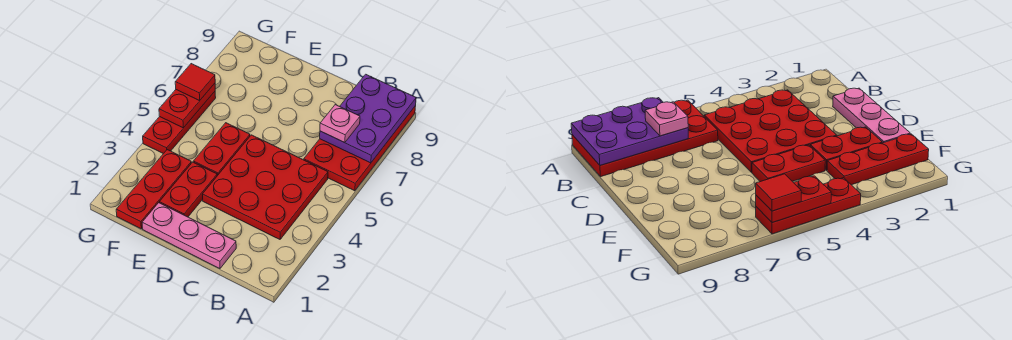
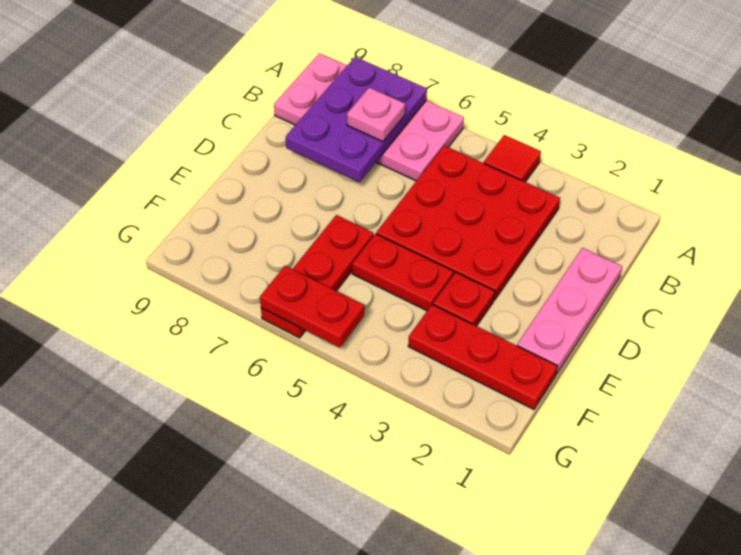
red plate A6:B9 level 1 -> pink plate A6:B9 level 1
purple plate A7:B9 level 2 -> purple plate A7:C8 level 2
red plate E2:E3 level 1 -> red plate E3 level 1
red plate G4:G6 level 1 -> red plate E6:G6 level 1
red tile G6 level 3 -> red tile A4 level 1

